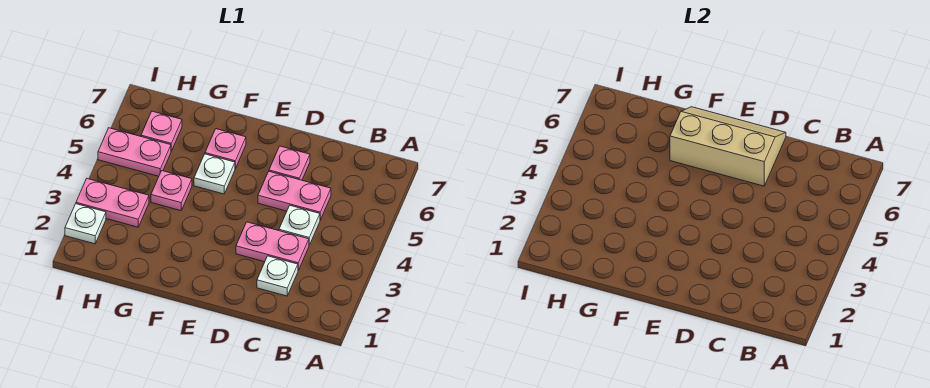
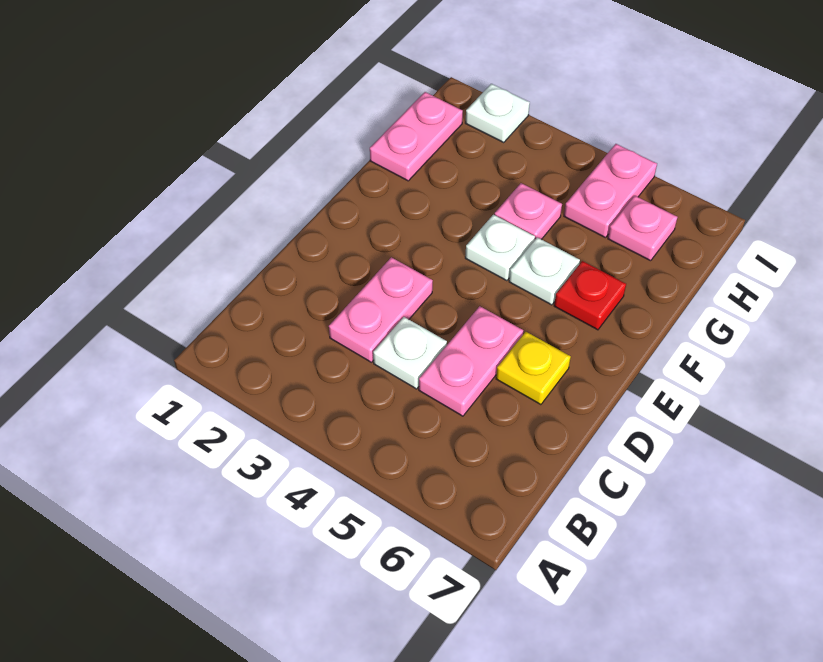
white plate C2 level 1 -> white plate F4 level 1
pink plate D6 level 1 -> yellow plate D6 level 1
tan slope D6:F7 level 2 top 6 -> none
pink plate F6 level 1 -> red plate F6 level 1
pink plate H3:I3 level 1 -> pink plate G1:H1 level 1

